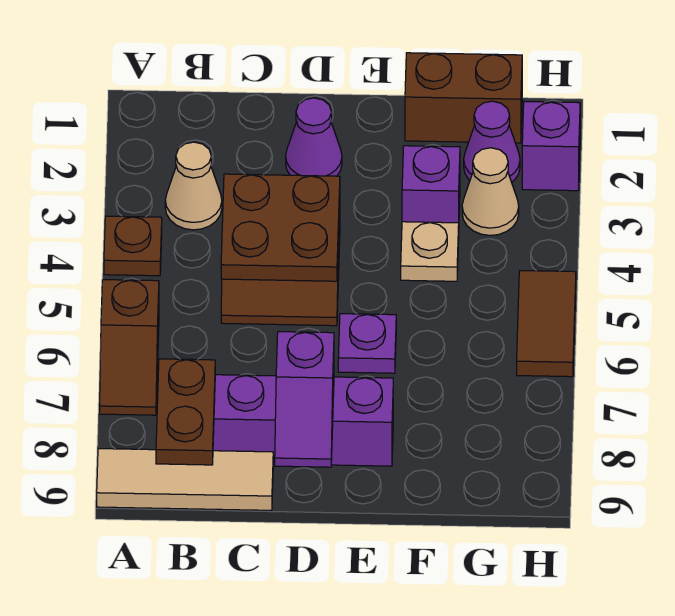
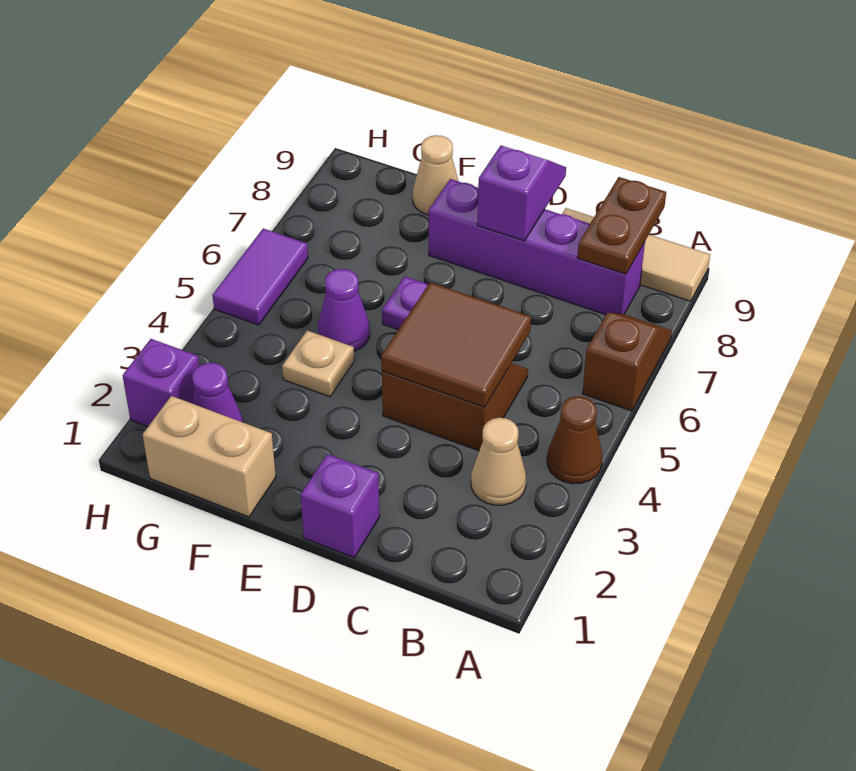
brown plate A4 level 1 -> brown cone A4 level 1
brown plate C4:D5 level 2 -> brown tile C4:D5 level 2
purple cone D2 level 1 -> purple cone F5 level 1
brown brick F1:G1 level 1 -> tan brick F1:G1 level 1
purple brick F3 level 1 -> purple brick D1 level 1
tan cone G3 level 1 -> tan cone F9 level 1
brown tile H5:H6 level 1 -> purple tile H5:H6 level 1

